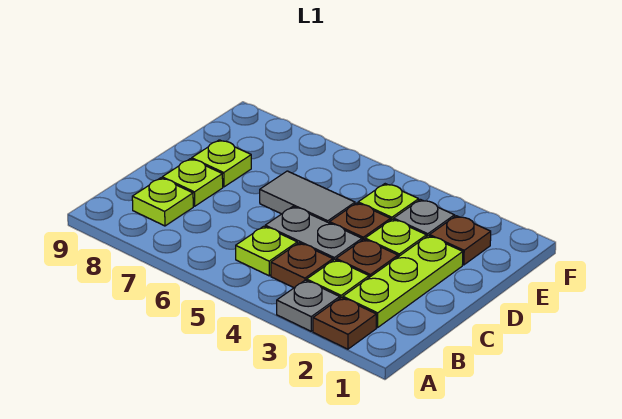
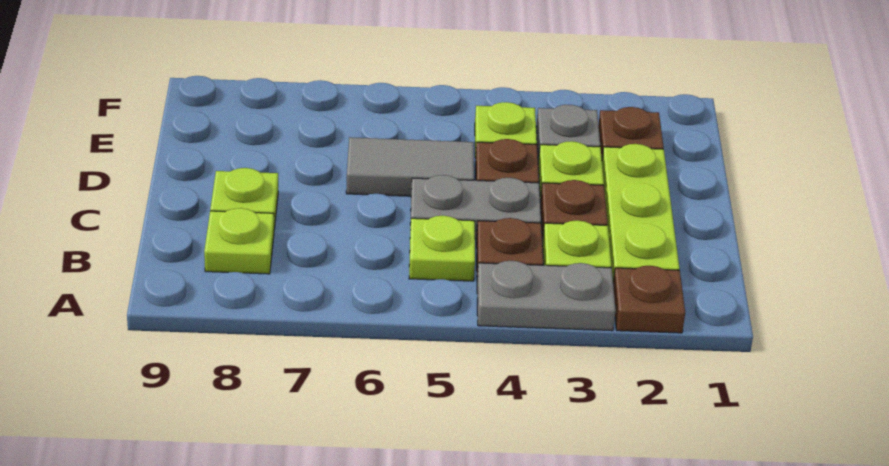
grey plate A3 level 1 -> grey plate A3:A4 level 1
lime plate D8 level 1 -> none

